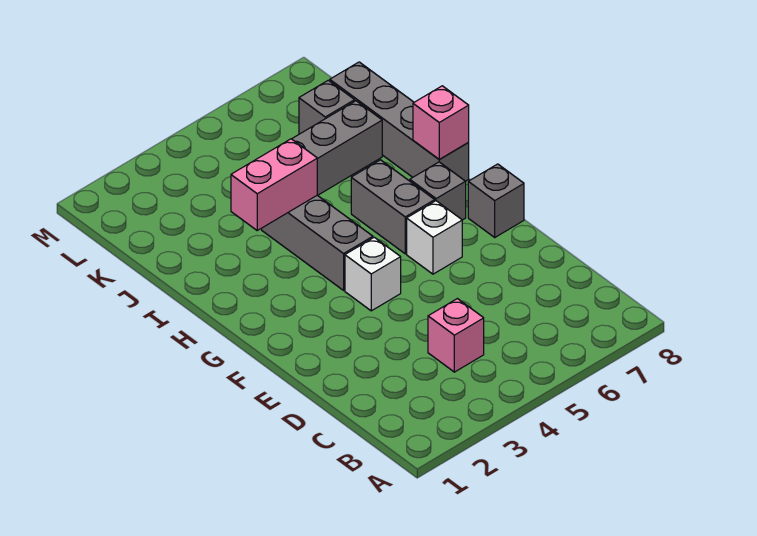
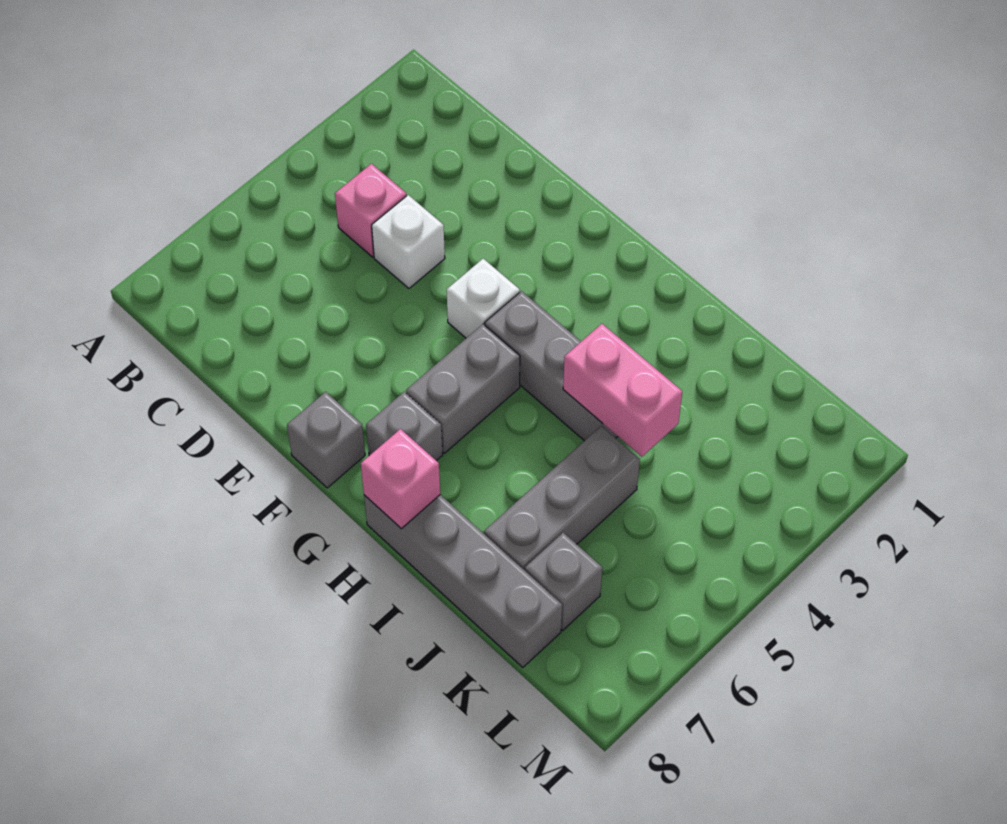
white brick F6 level 1 -> white brick D4 level 1
grey brick G6:H6 level 1 -> grey brick G5:G6 level 1
pink brick I3:I4 level 2 -> pink brick I4:J4 level 2

